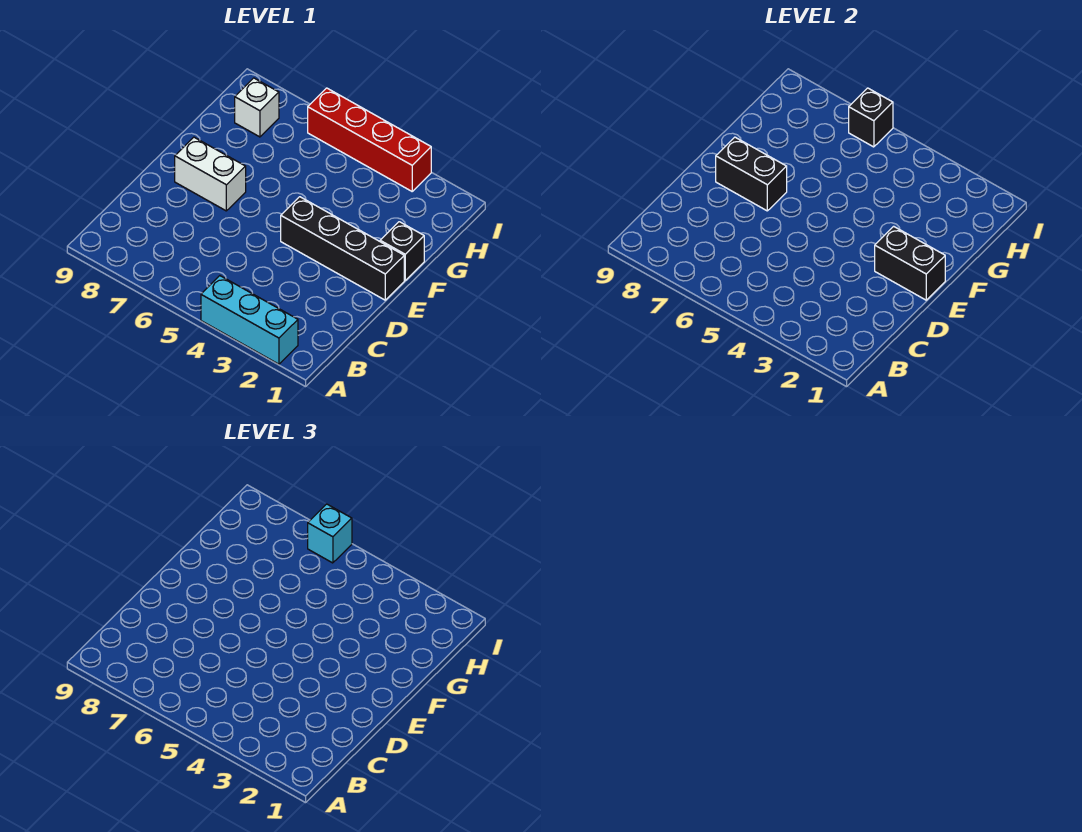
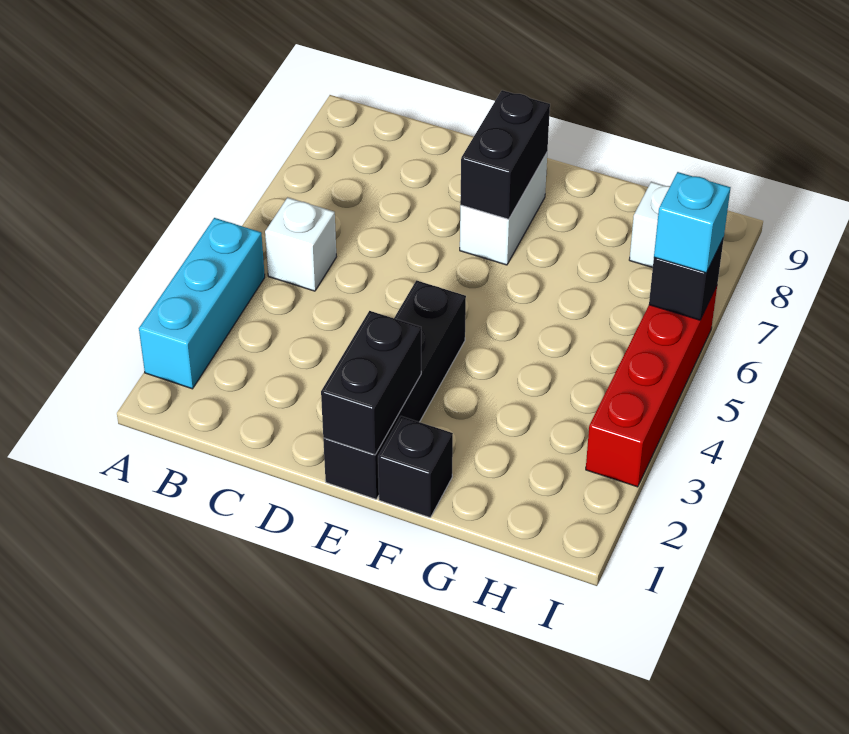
none -> white brick B5 level 1

